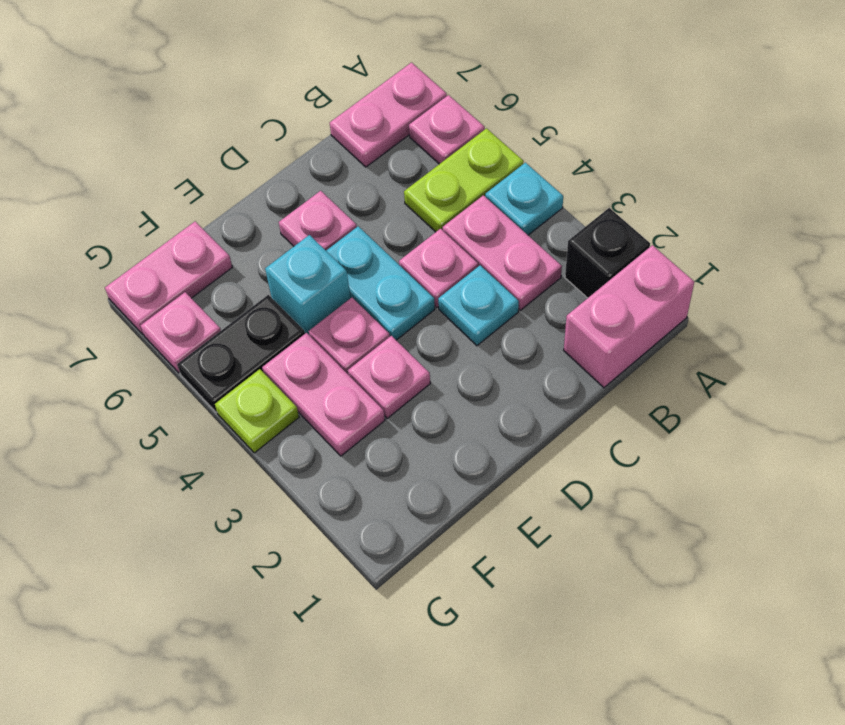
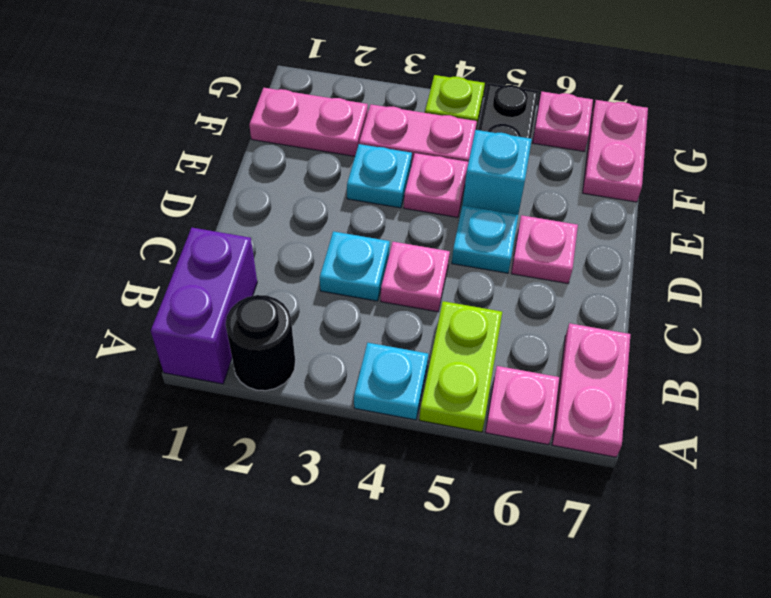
pink brick A1:B1 level 1 -> purple brick A1:B1 level 1
black brick A2 level 1 -> black round brick A2 level 1
pink plate B3:B4 level 1 -> pink plate F1:F2 level 1
cyan plate D4:D5 level 1 -> cyan plate D5 level 1
pink plate E3 level 1 -> cyan plate E3 level 1

